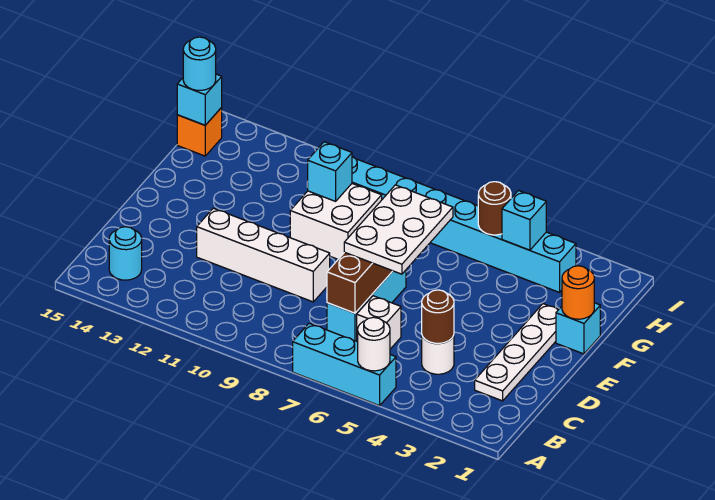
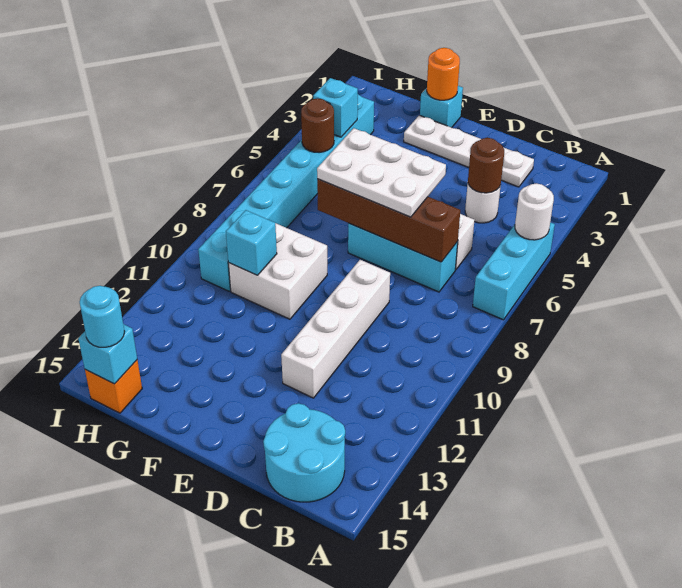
cyan round brick B14 level 1 -> cyan round brick B14:C15 level 1

